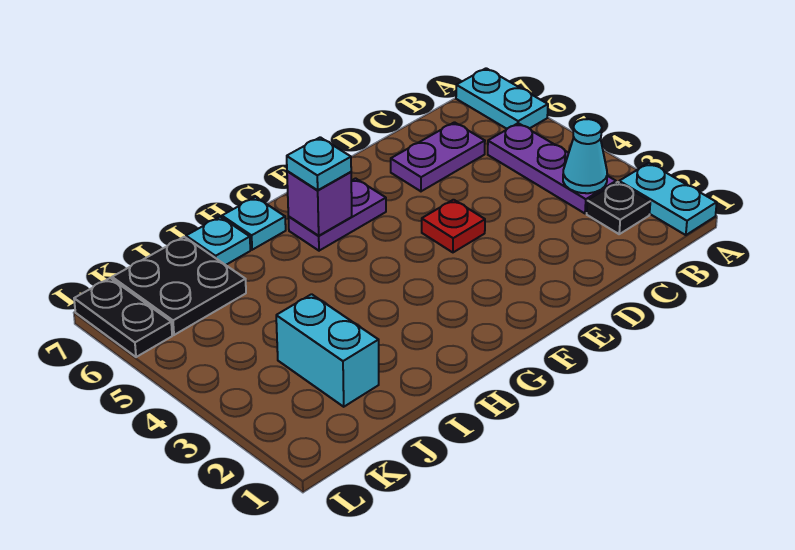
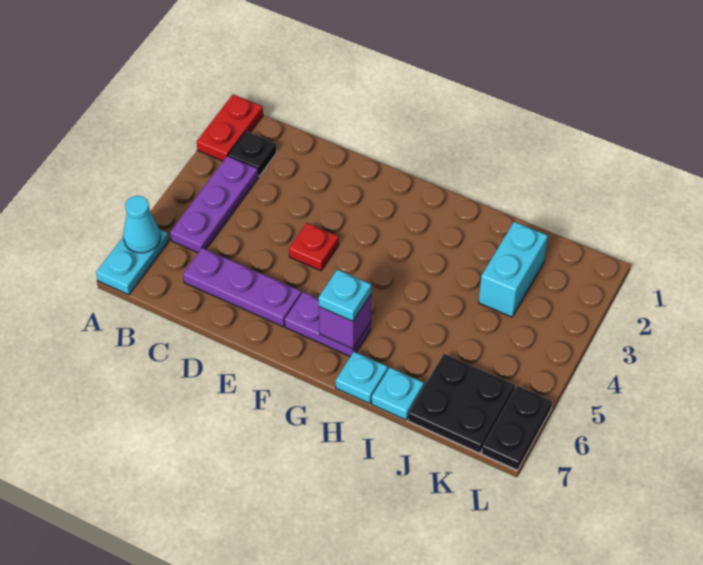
cyan plate A1:A2 level 1 -> red plate A1:A2 level 1
cyan cone B3 level 2 -> cyan cone A6 level 2
purple plate C6:D6 level 1 -> purple plate C6:E6 level 1

